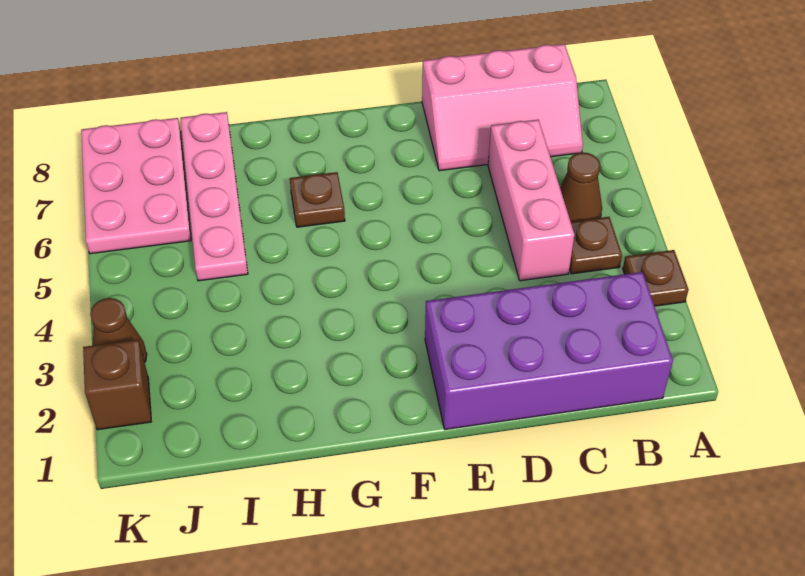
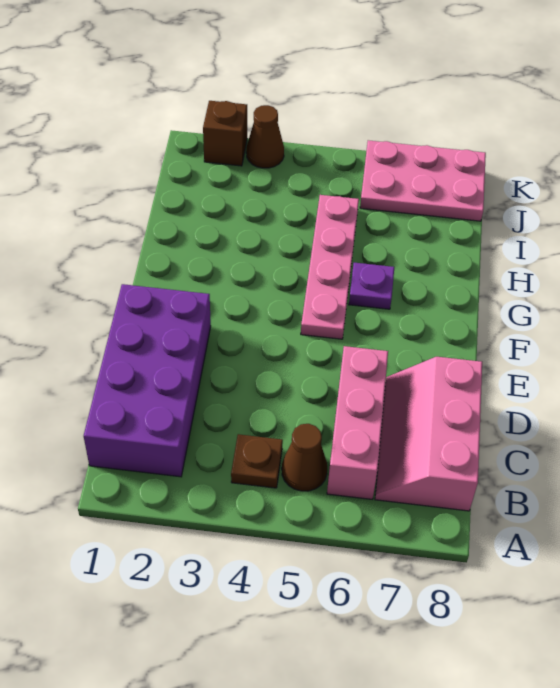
brown plate A3 level 1 -> none
pink brick C4:C6 level 1 -> pink brick B6:D6 level 1
brown plate G6 level 1 -> purple plate G6 level 1
pink plate I5:I8 level 1 -> pink plate F5:I5 level 1

